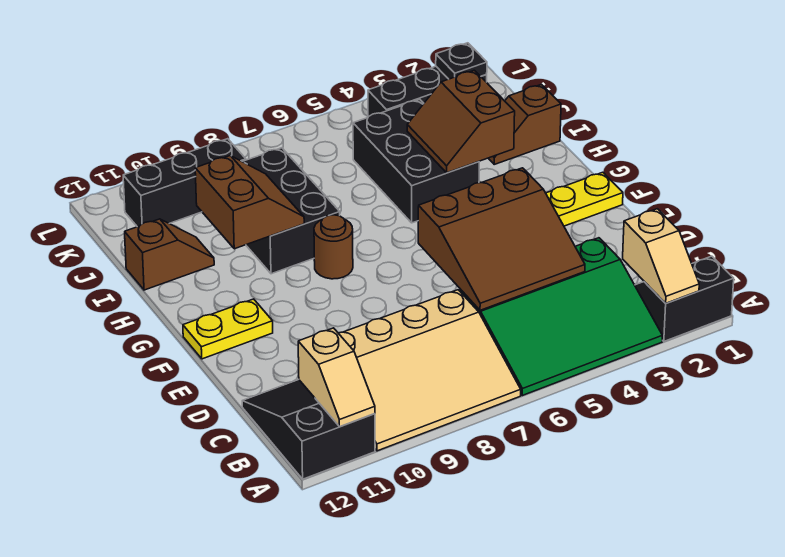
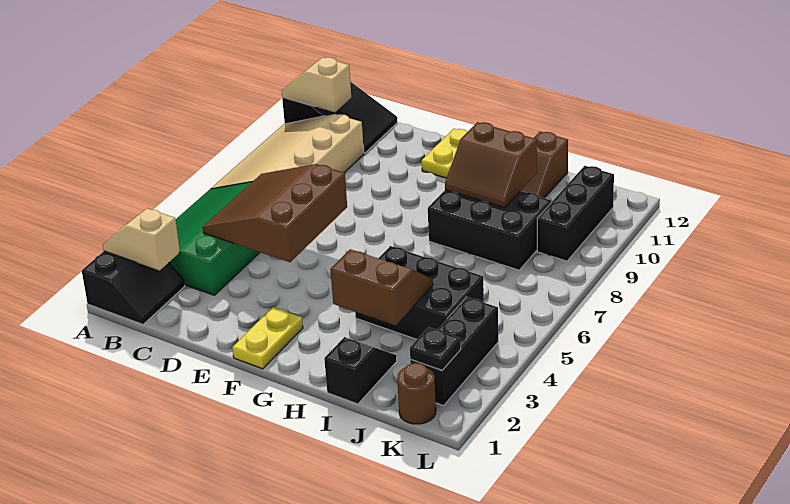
brown round brick G8 level 1 -> brown round brick K1 level 1
brown slope I1:I2 level 1 top 1 -> black slope I1:I2 level 1 top 1

